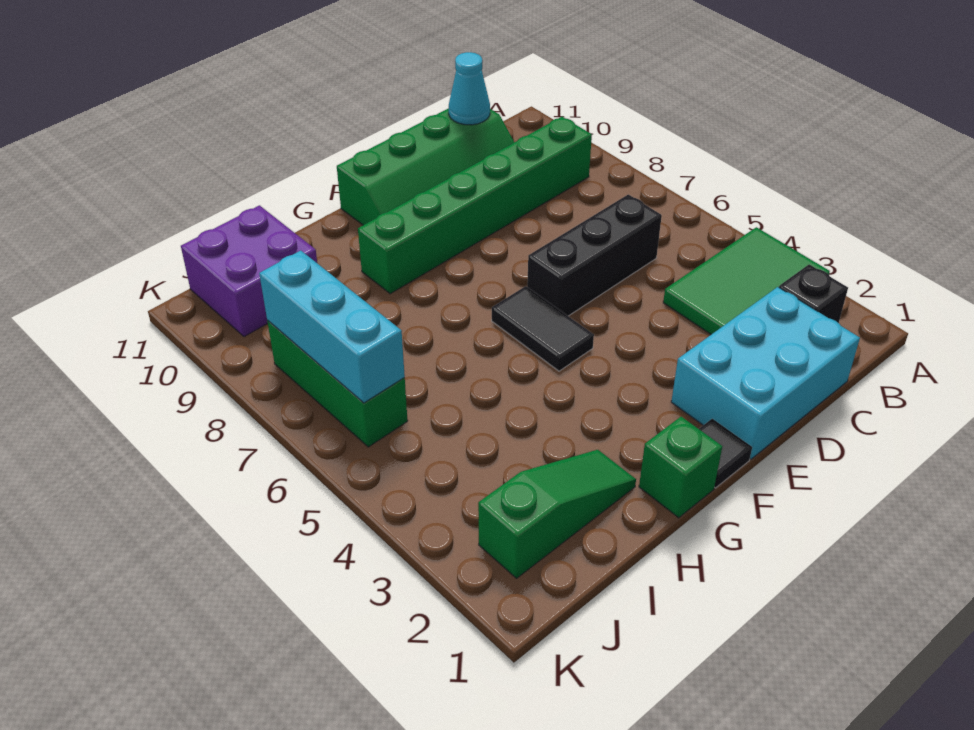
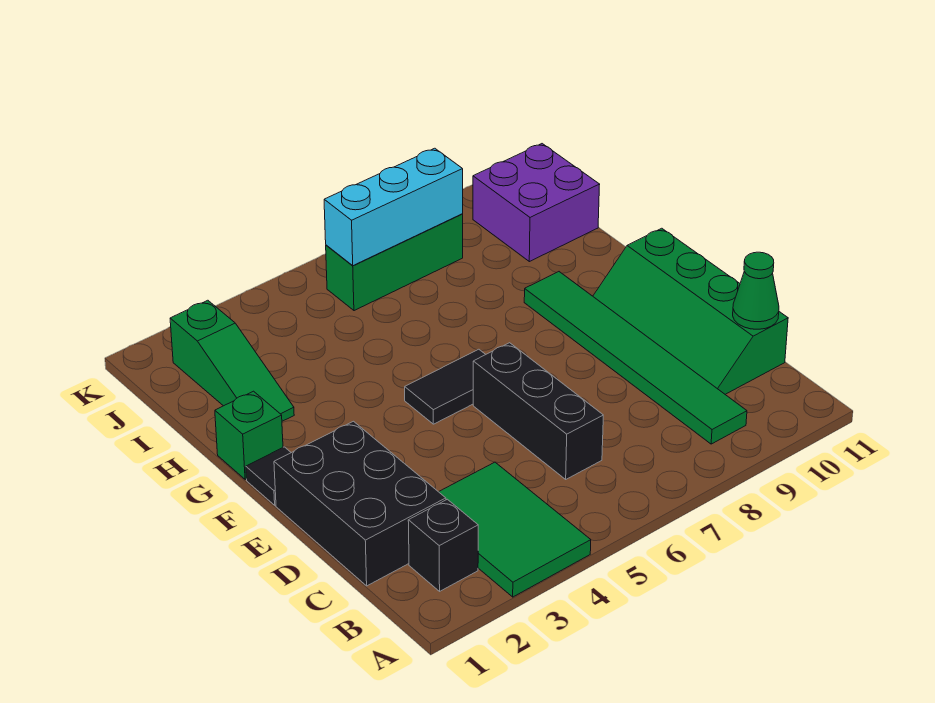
green brick B9:G9 level 1 -> green tile B9:G9 level 1
cyan brick C1:E2 level 1 -> black brick C1:E2 level 1
cyan cone C11 level 2 -> green cone C11 level 2

